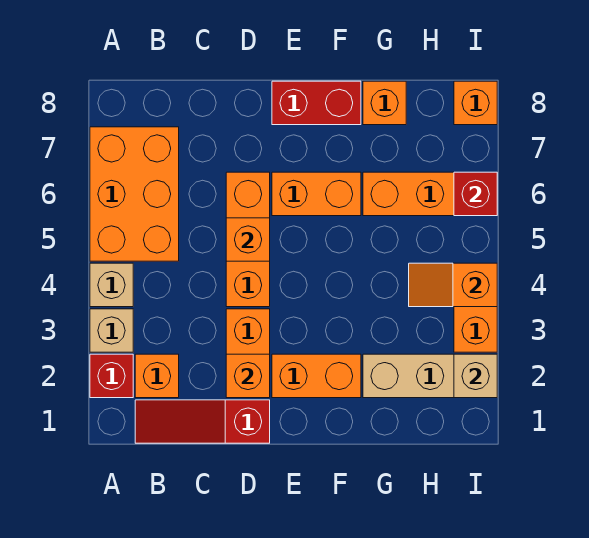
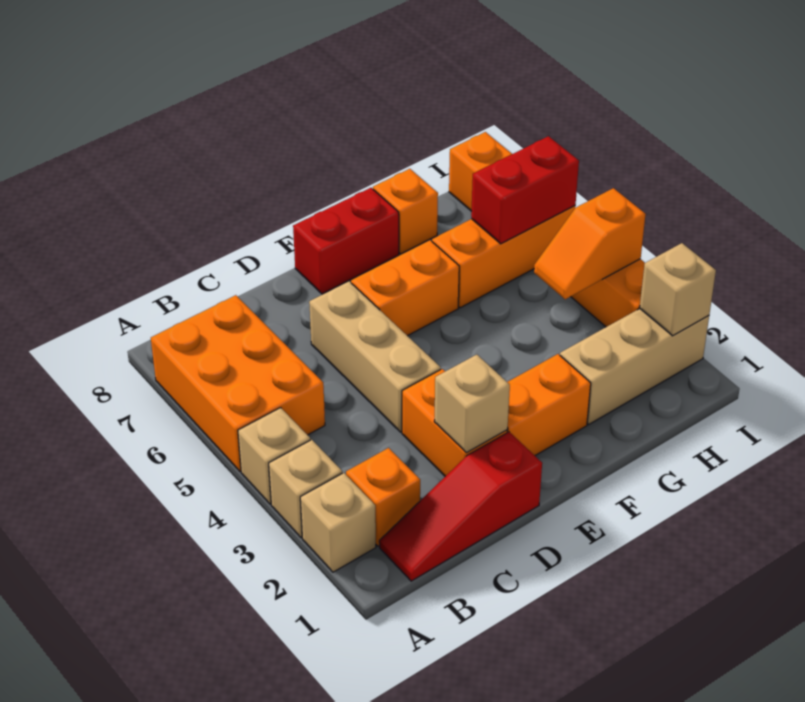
red brick A2 level 1 -> tan brick A2 level 1
orange brick D2 level 2 -> tan brick D2 level 2
orange brick D4:D6 level 1 -> tan brick D4:D6 level 1
orange brick D5 level 2 -> none
red brick I6 level 2 -> red brick H6:I6 level 2

